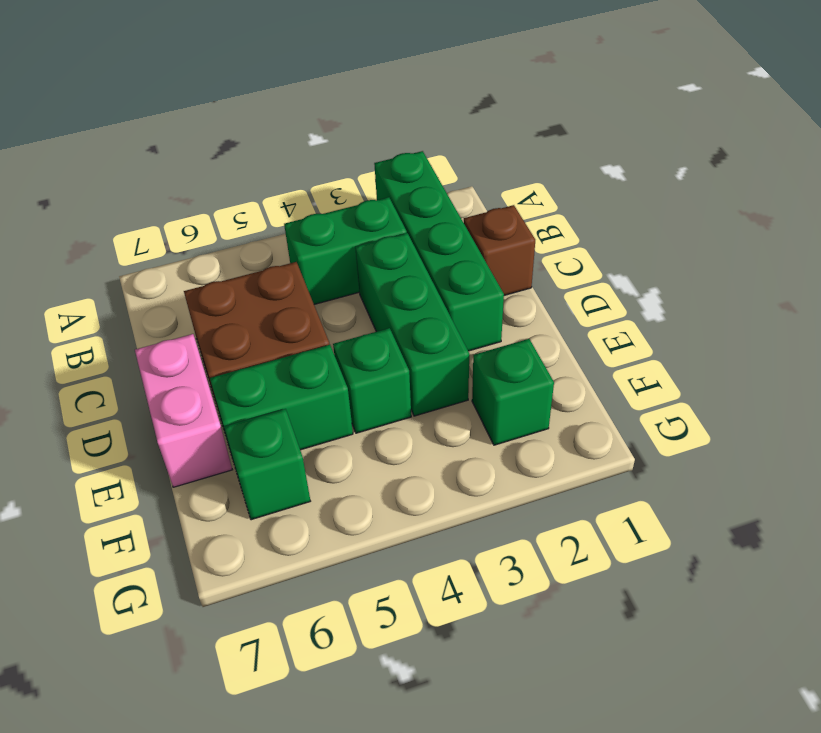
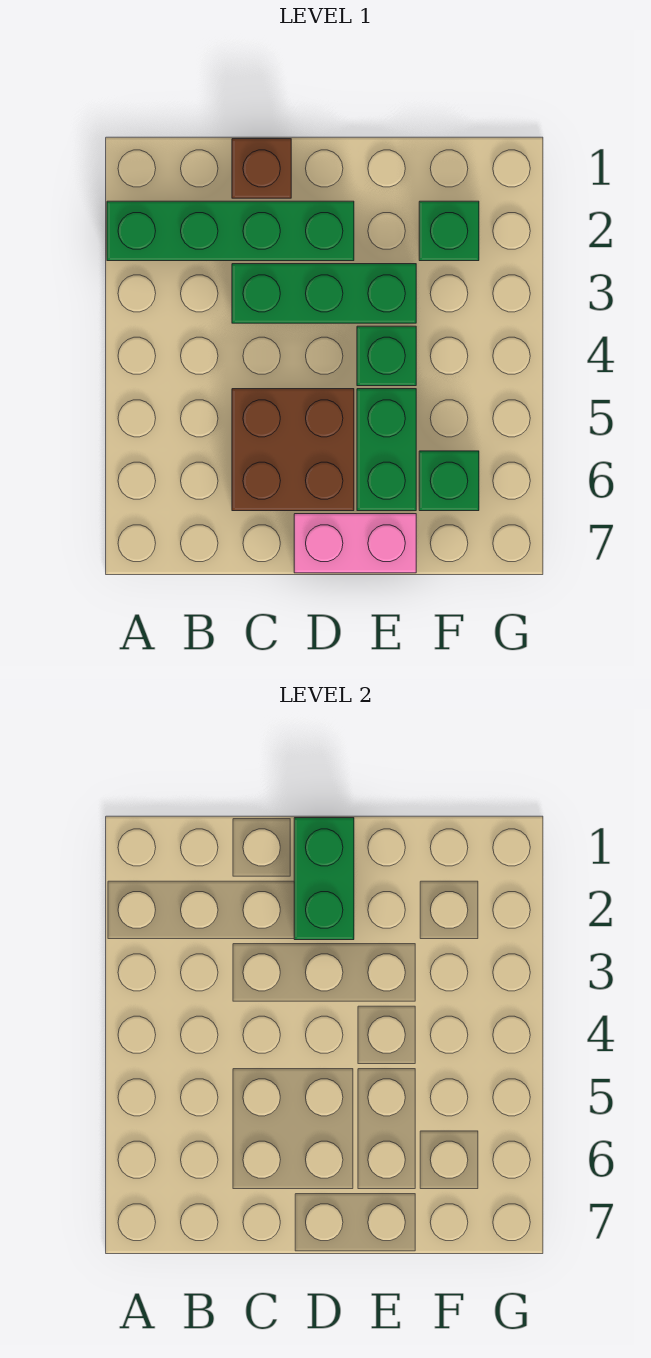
green brick B3:B4 level 1 -> green brick D1:D2 level 2

